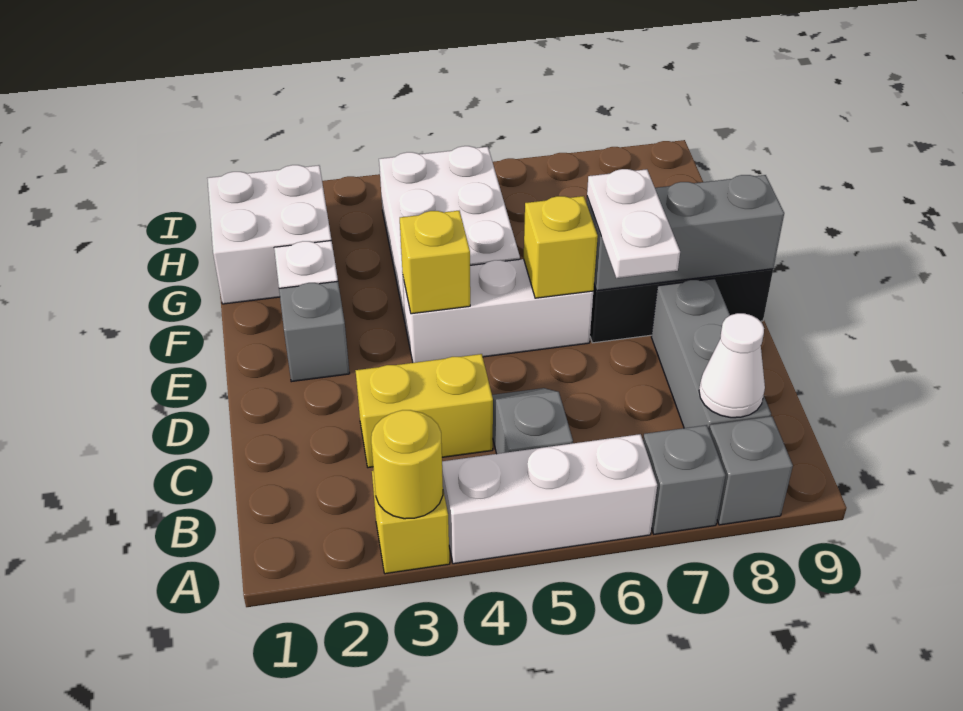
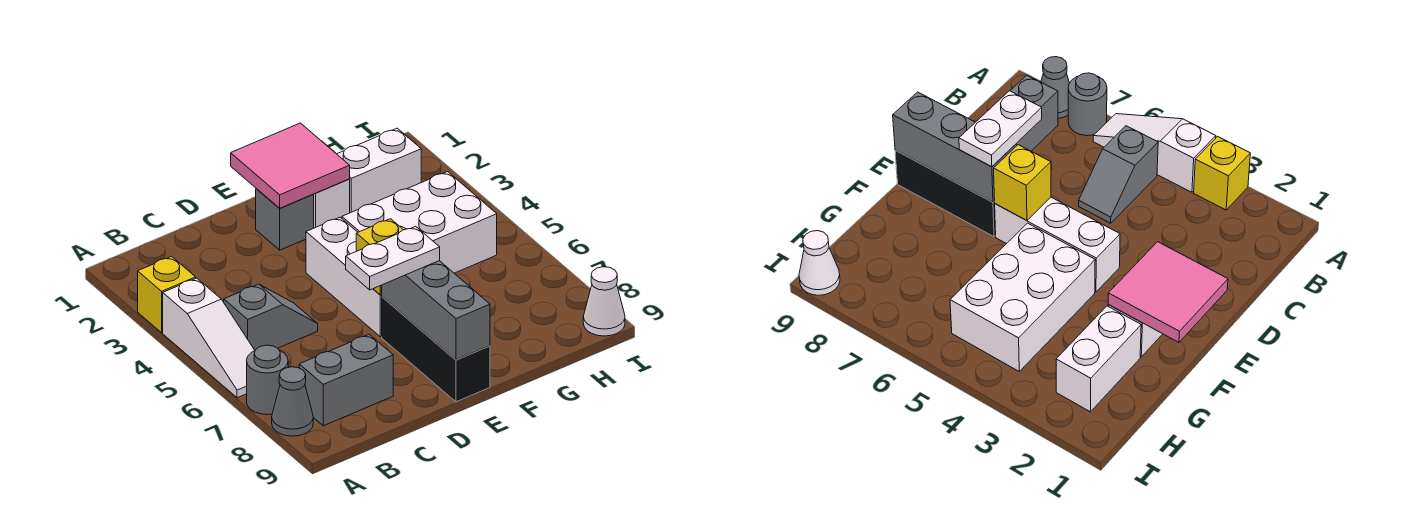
yellow round brick A3 level 2 -> none
white brick A4:A6 level 1 -> white slope A4:A6 level 1 top 4
grey brick A7 level 1 -> grey round brick A7 level 1
grey brick A8 level 1 -> grey cone A8 level 1
grey brick B8:D8 level 1 -> grey brick B8:C8 level 1
white cone B8 level 2 -> white cone I9 level 1
yellow brick C3:C4 level 1 -> none
none -> pink tile E1:F2 level 2
yellow brick E4 level 2 -> none
white brick G1:H2 level 1 -> white brick G2:H2 level 1

